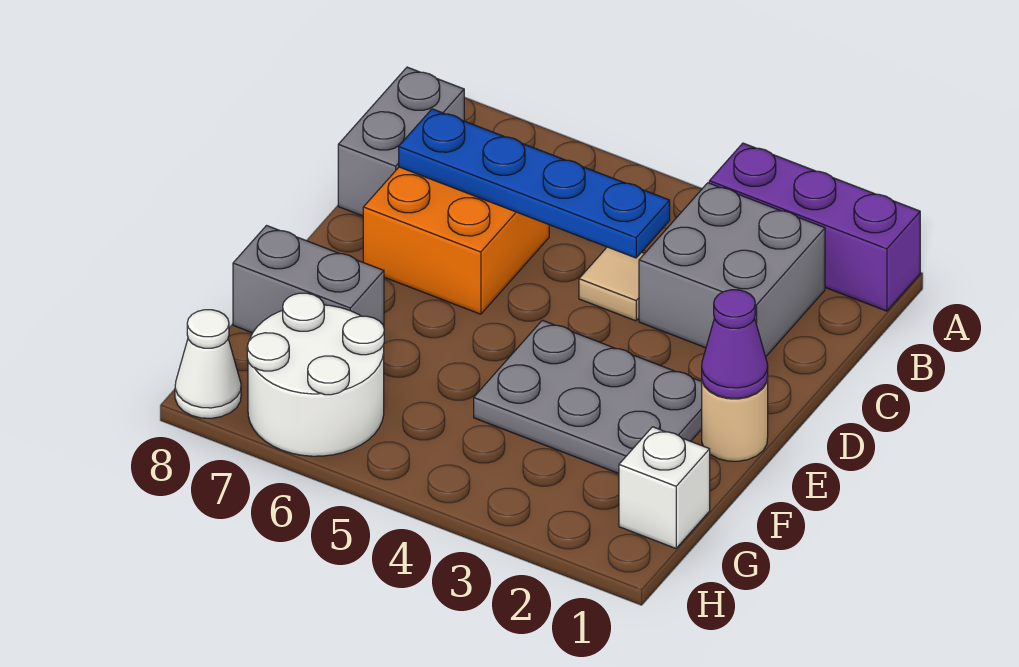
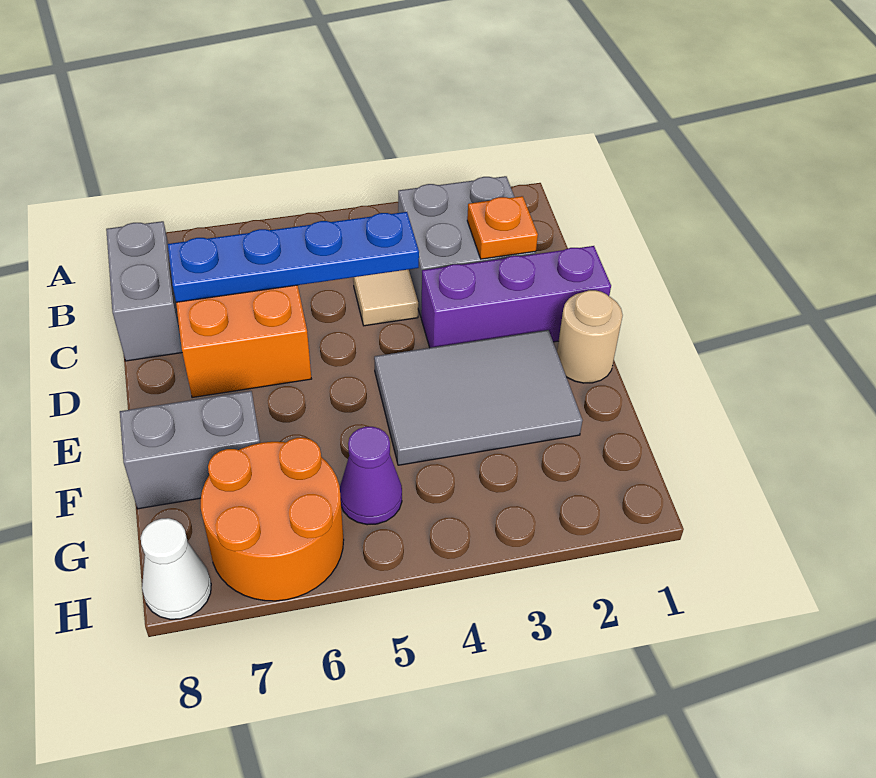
purple brick A1:A3 level 1 -> purple brick D1:D3 level 1
none -> orange plate C2 level 2
purple cone E1 level 2 -> purple cone G5 level 1
grey plate E2:F4 level 1 -> grey tile E2:F4 level 1
white brick G1 level 1 -> none
white round brick G6:H7 level 1 -> orange round brick G6:H7 level 1

